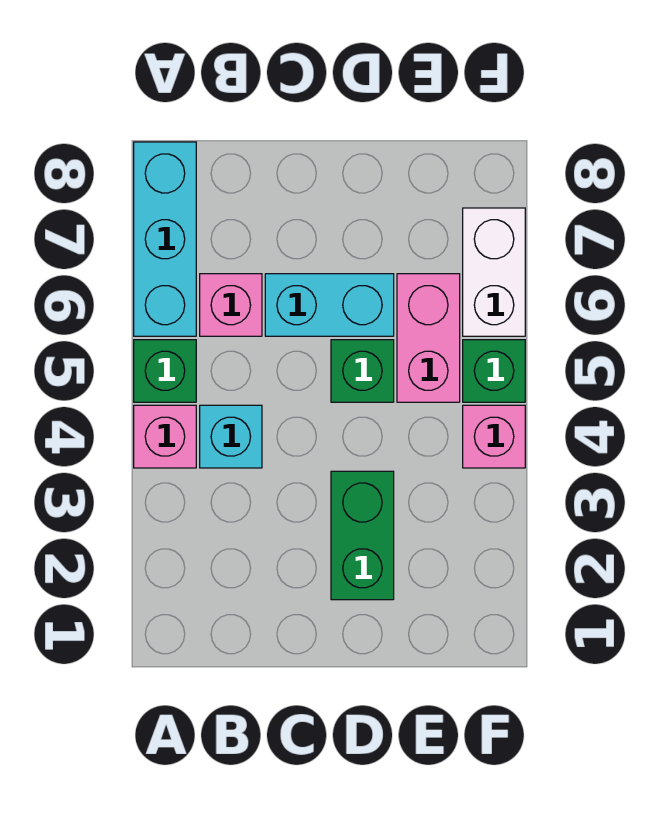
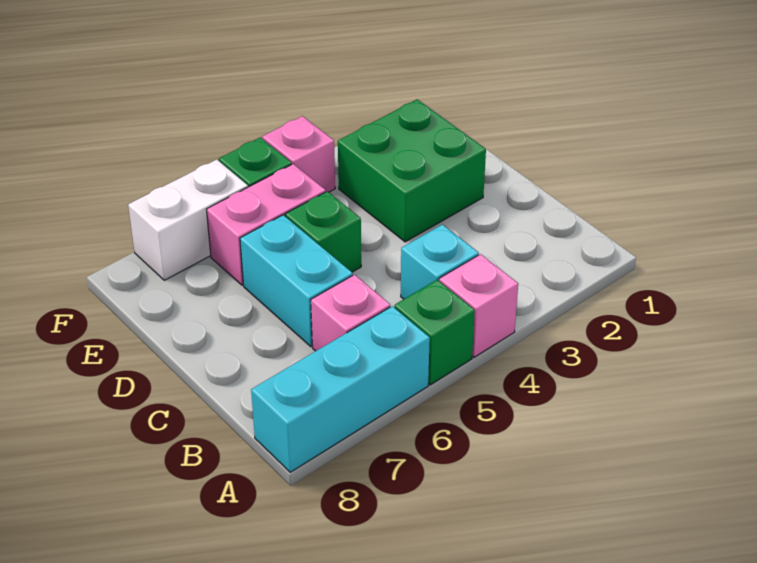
green brick D2:D3 level 1 -> green brick D2:E3 level 1

